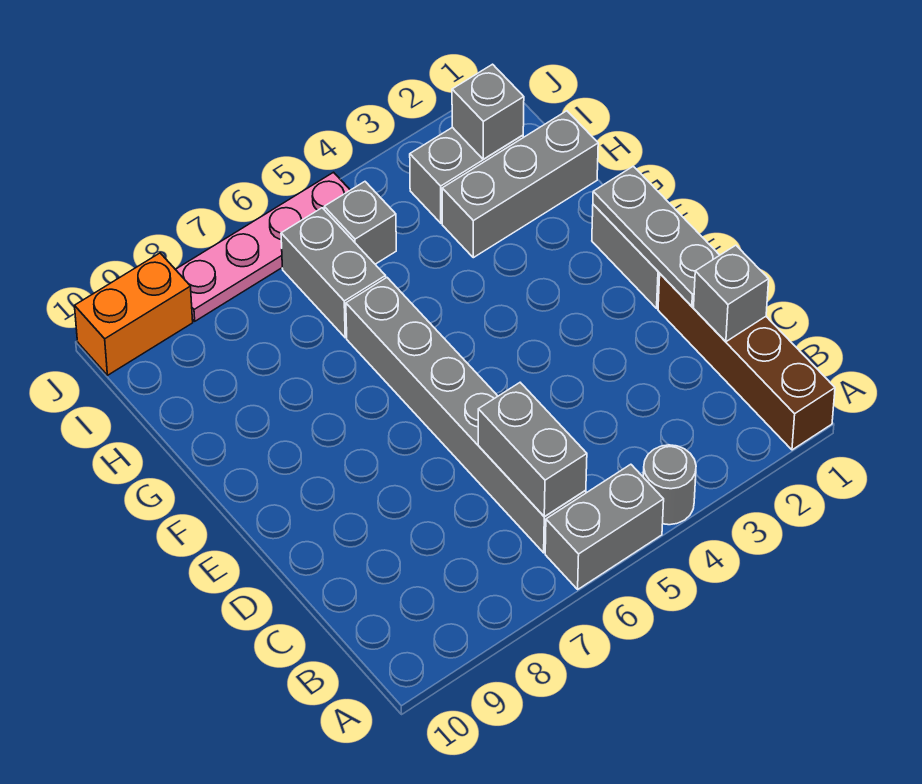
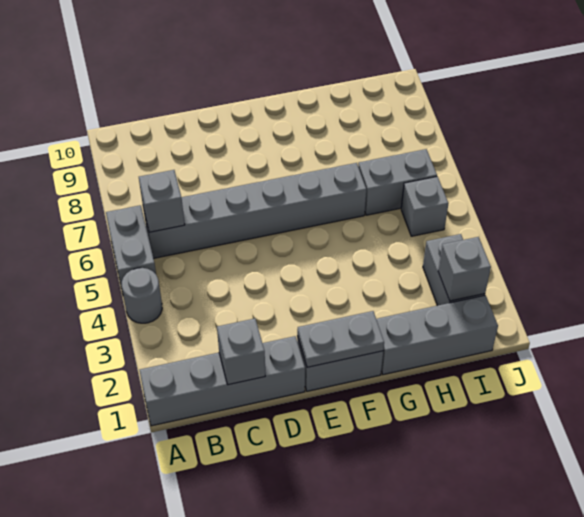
brown brick A1:D1 level 1 -> grey brick A1:D1 level 1
grey brick B6:C6 level 2 -> grey brick B6 level 2
grey plate D1:F1 level 2 -> grey plate E1:F1 level 2
grey brick H1:H3 level 1 -> grey brick G1:I1 level 1
pink plate J5:J8 level 1 -> none
orange brick J9:J10 level 1 -> none

